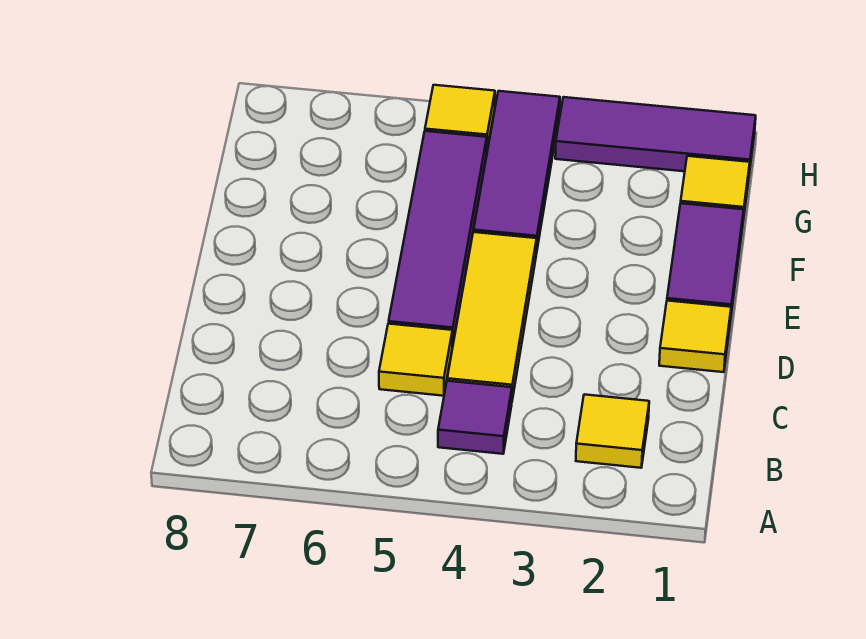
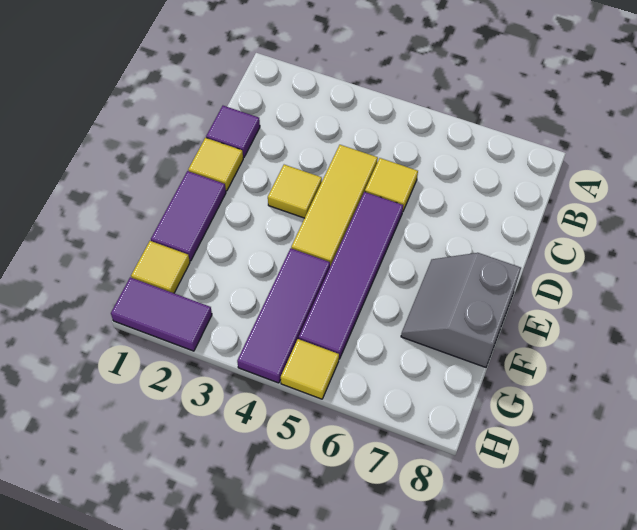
yellow tile B2 level 1 -> yellow tile D3 level 1
purple tile B4 level 1 -> purple tile C1 level 1
none -> grey slope E7:F8 level 1 top 8
purple tile H1:H3 level 1 -> purple tile H1:H2 level 1

